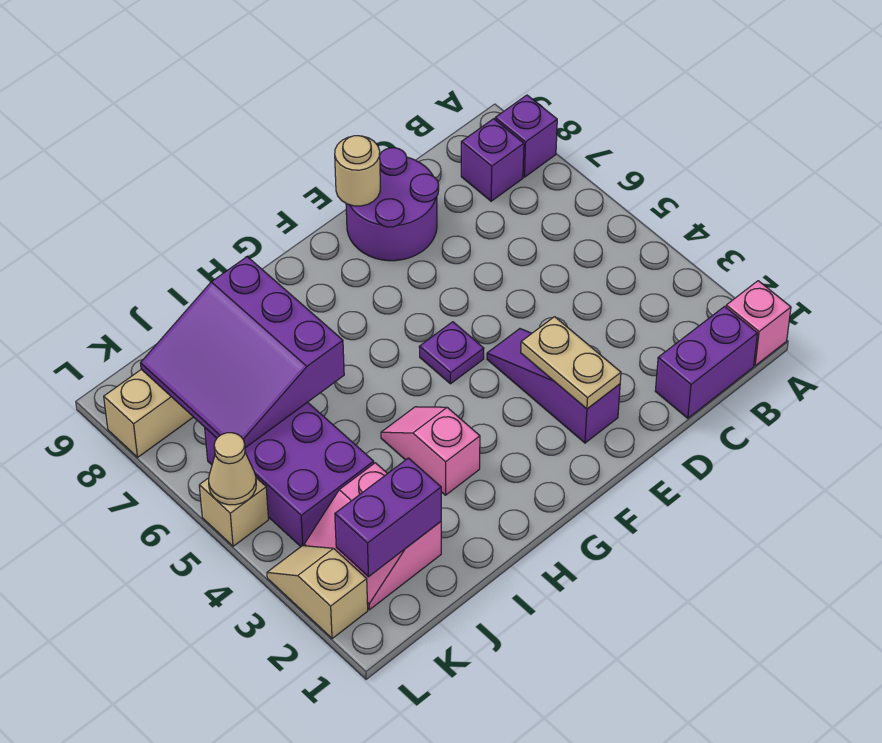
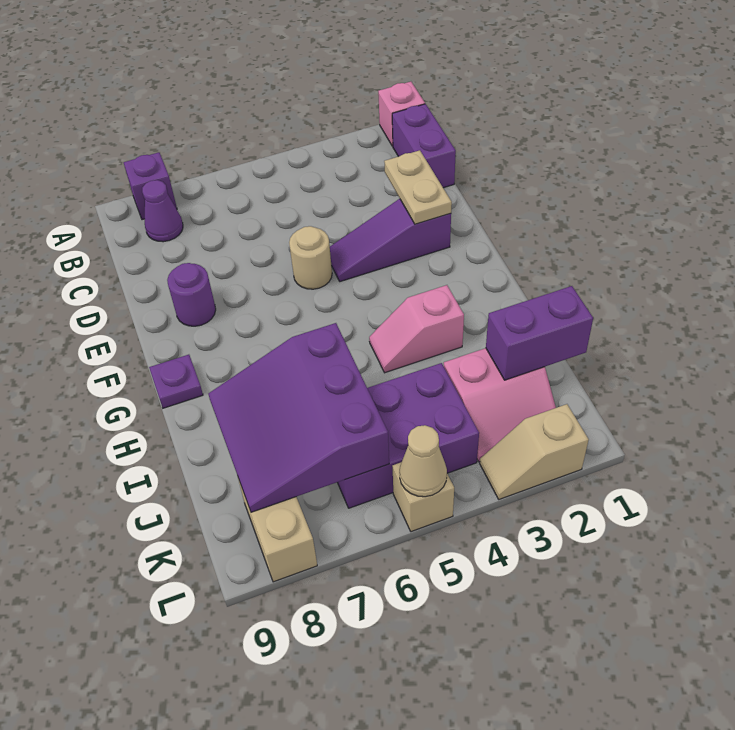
purple brick B8 level 1 -> purple cone B8 level 1
purple round brick D8:E9 level 1 -> purple round brick E8 level 1
tan plate E2:E3 level 2 -> tan plate D2:E2 level 2
tan round brick E9 level 2 -> tan round brick E5 level 1
purple plate F5 level 1 -> purple plate G9 level 1
purple slope I6:K8 level 2 top I -> purple slope I6:K8 level 2 top 6
purple brick J2:K2 level 2 -> purple brick J1:J2 level 2

